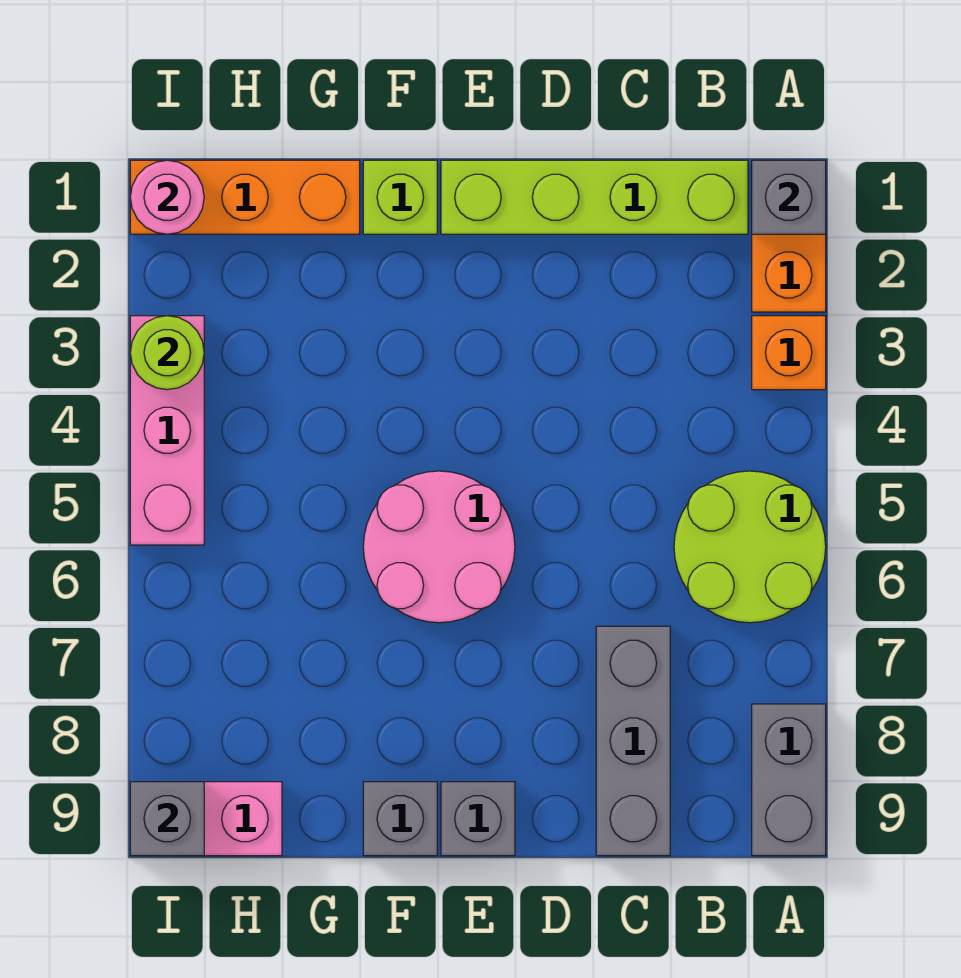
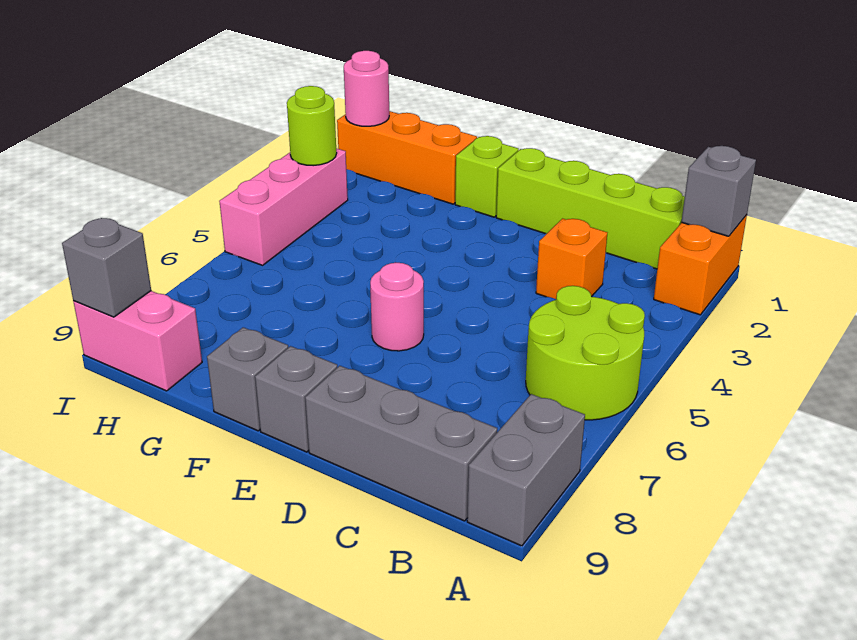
orange brick A3 level 1 -> orange brick C3 level 1
grey brick C7:C9 level 1 -> grey brick B9:D9 level 1
pink round brick E5:F6 level 1 -> pink round brick E6 level 1

